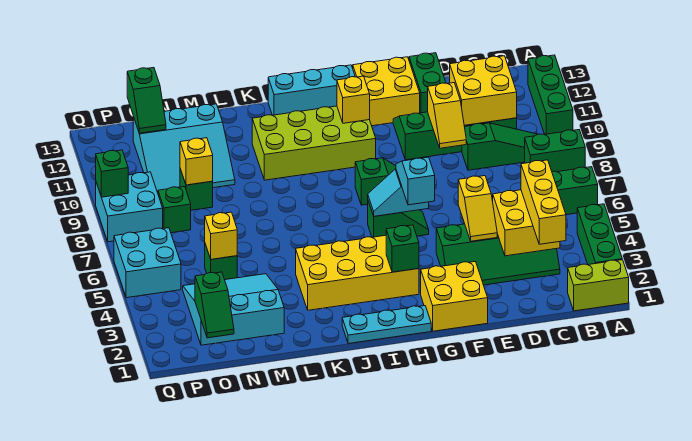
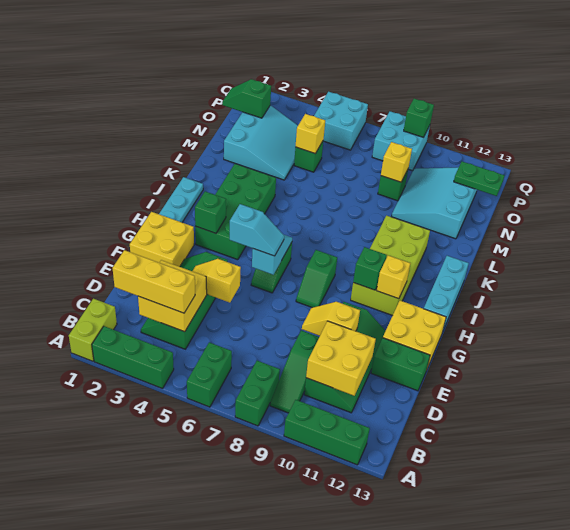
yellow brick H3:K4 level 1 -> green brick H3:K4 level 1
green brick O8 level 1 -> green brick H10 level 2
green slope O12:O13 level 2 top 13 -> green plate O12:O13 level 2

